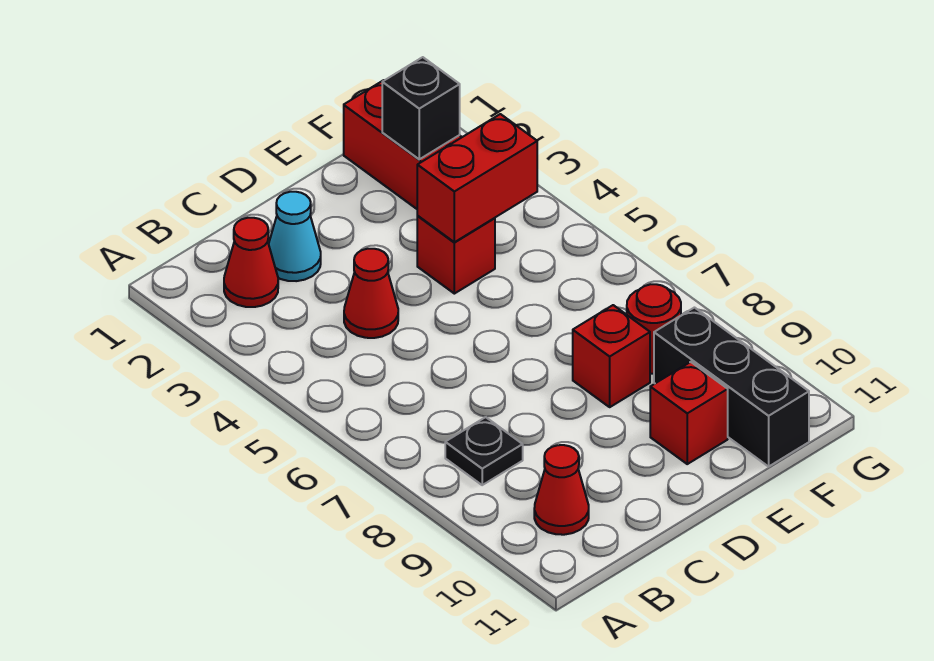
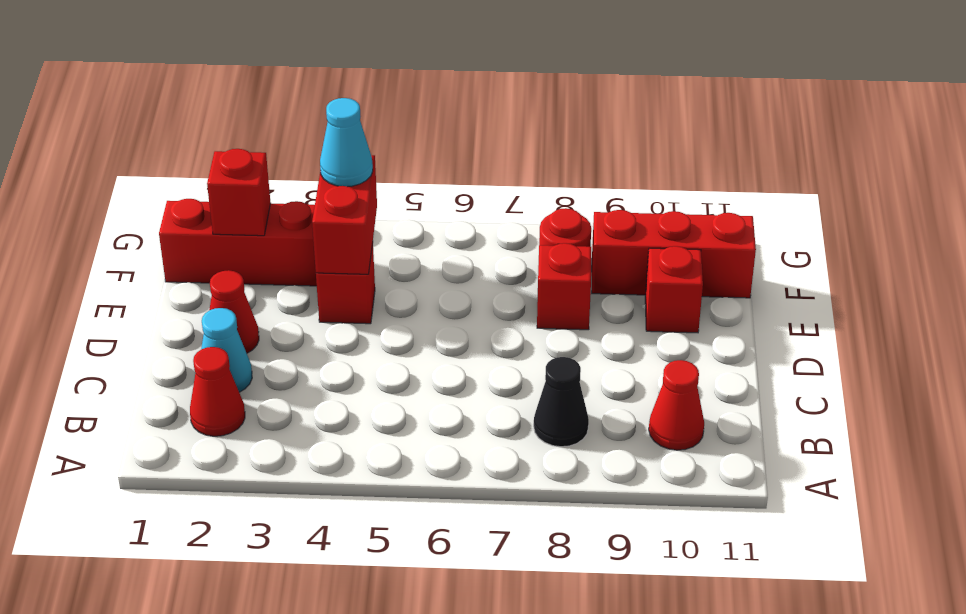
black plate B8 level 1 -> black cone B8 level 1
red cone C4 level 1 -> red cone D2 level 1
black brick F2 level 2 -> red brick F2 level 2
none -> cyan cone F4 level 3
black brick F9:F11 level 1 -> red brick F9:F11 level 1

